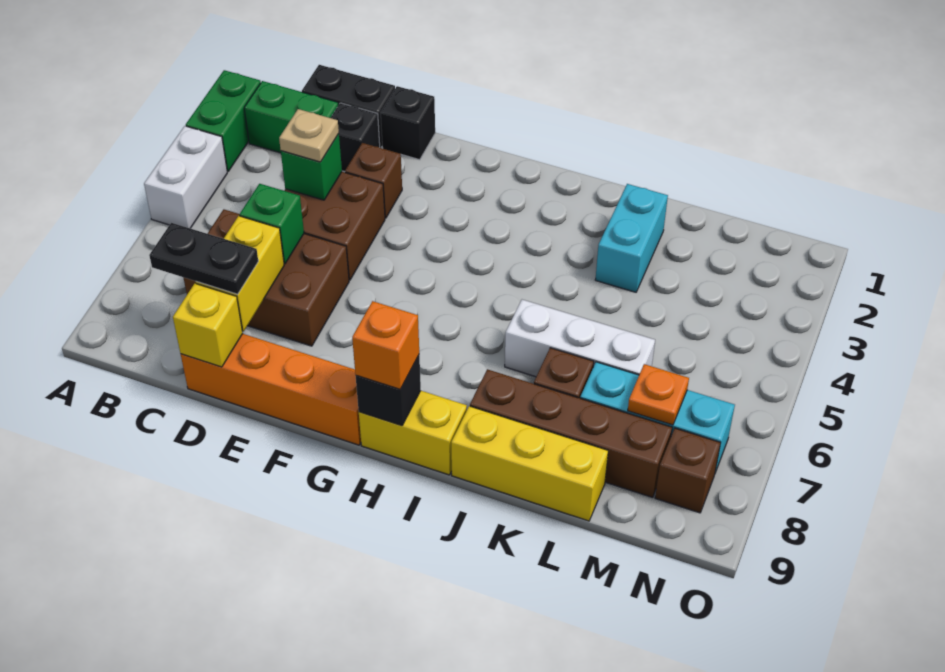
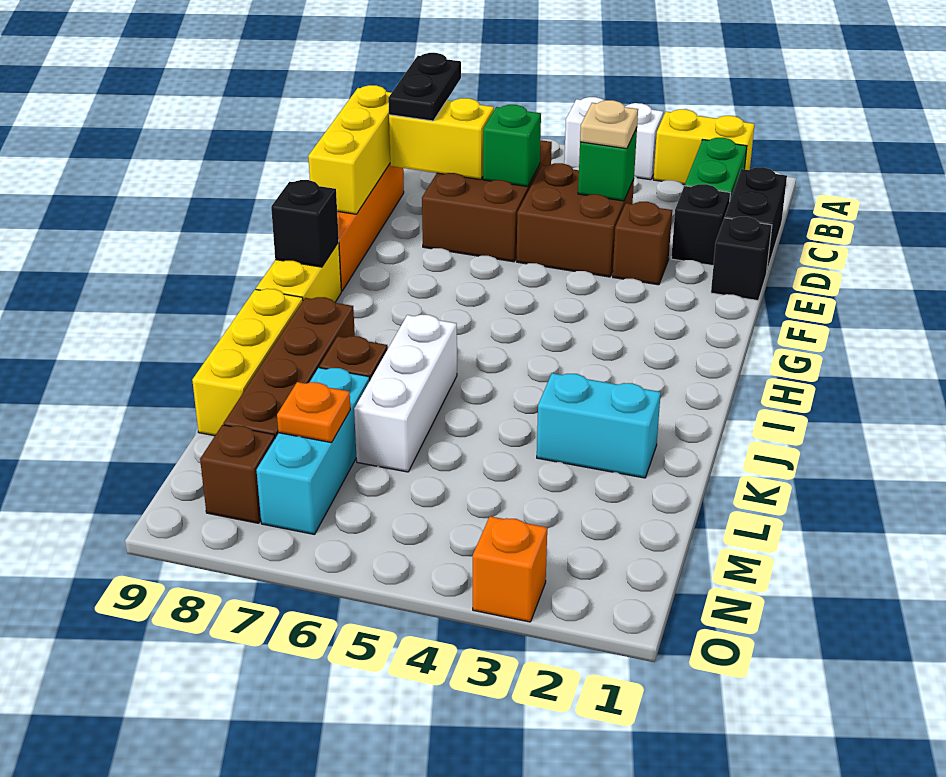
green brick A2:A3 level 1 -> yellow brick A2:A3 level 1
yellow brick D9 level 2 -> yellow brick D9:F9 level 2
orange brick H9 level 3 -> orange brick O3 level 1

